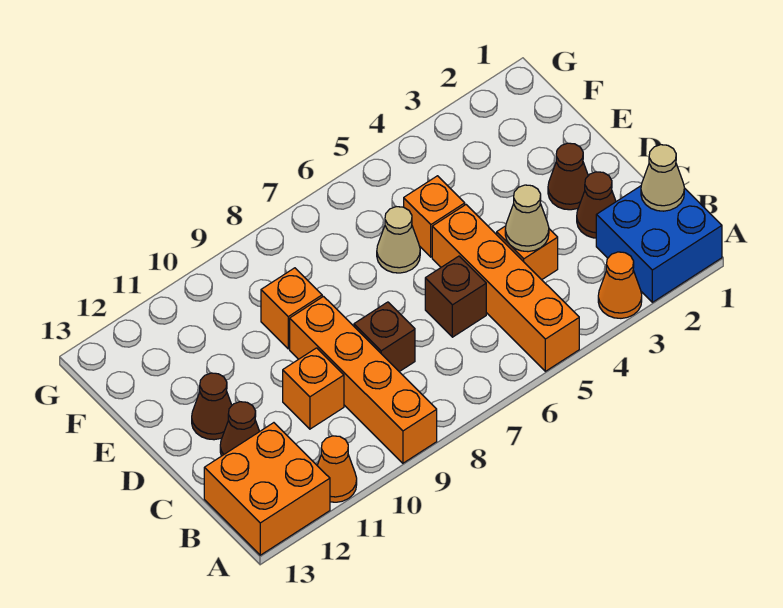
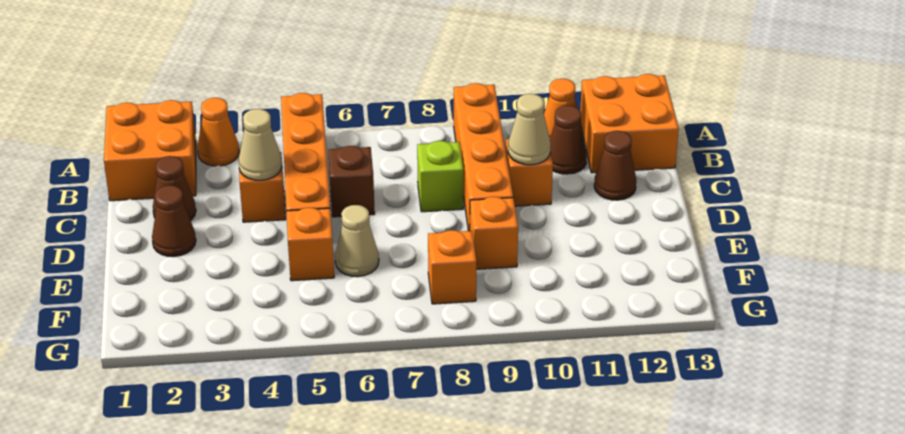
blue brick A1:B2 level 1 -> orange brick A1:B2 level 1
tan cone B1 level 2 -> tan cone C10 level 2
brown brick C8 level 1 -> lime brick C8 level 1
brown cone D12 level 1 -> brown cone B11 level 1
none -> orange brick F8 level 1

